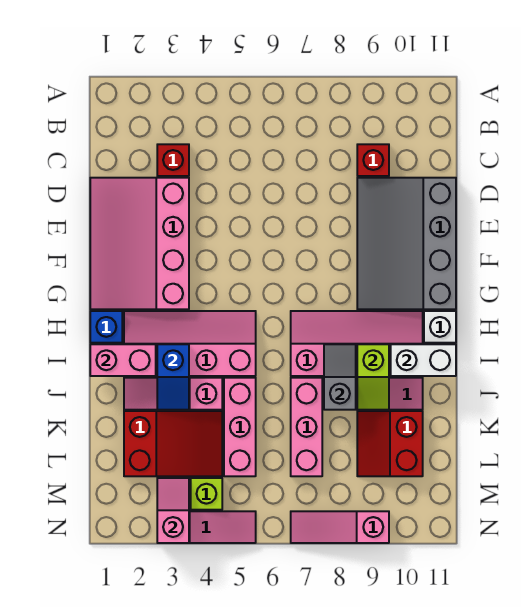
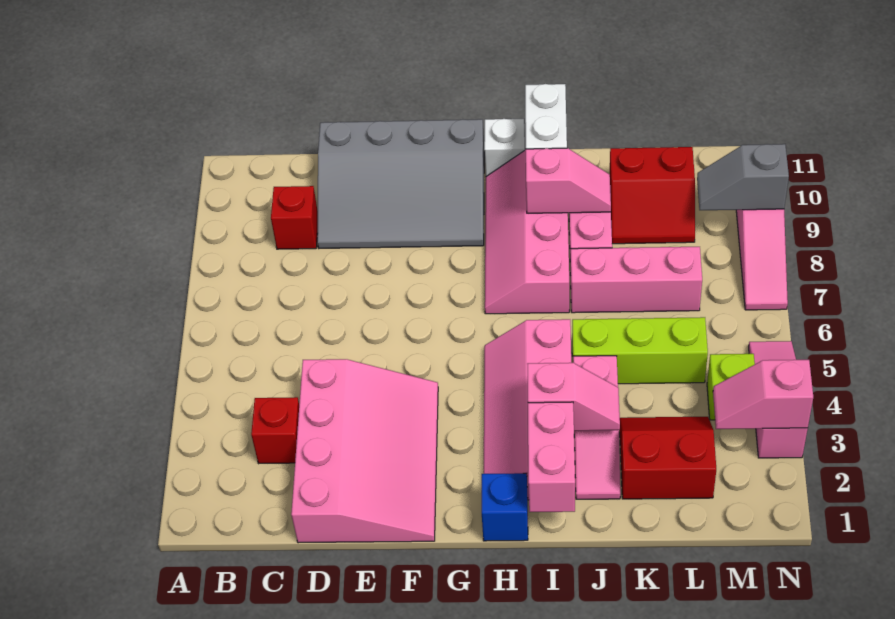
pink slope D1:G3 level 1 top 3 -> pink slope D1:F4 level 1 top D
blue slope I3:J3 level 2 top I -> pink slope I3:J3 level 2 top I
grey slope I8:J8 level 2 top J -> grey slope M9:N9 level 2 top N
lime slope I9:J9 level 2 top I -> pink slope I9:J9 level 2 top I
pink brick J5:L5 level 1 -> lime brick J5:L5 level 1
red slope K2:L4 level 1 top 2 -> red slope K2:L3 level 1 top 2

